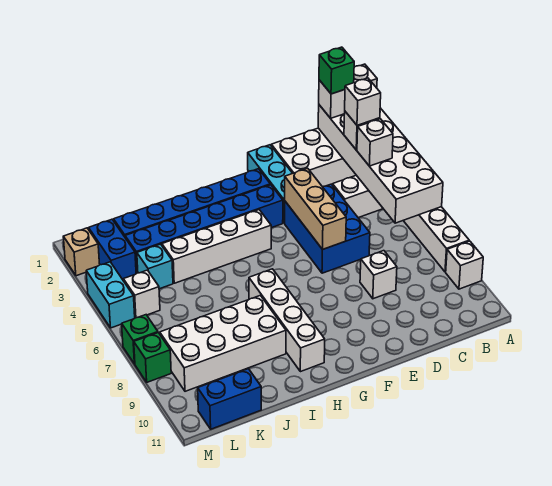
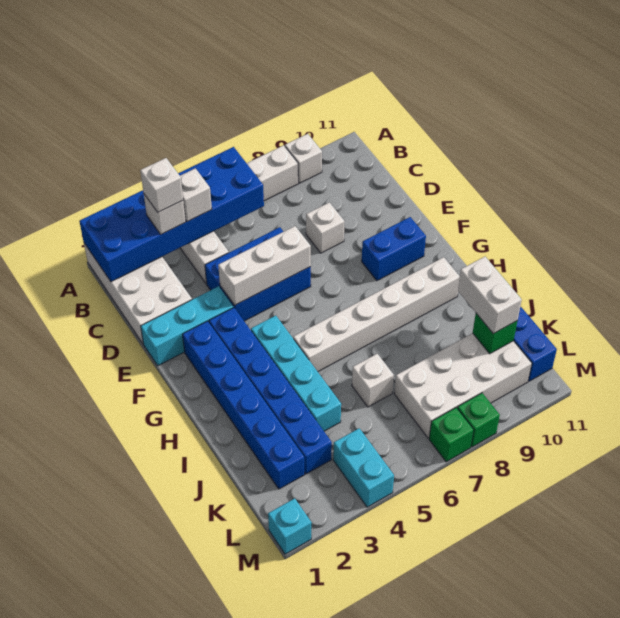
white brick A1:B6 level 2 -> blue brick A1:B6 level 2
white brick A1:B1 level 3 -> white brick J10:K10 level 3
green brick B1 level 4 -> green brick K10 level 2
tan brick E4:E6 level 2 -> white brick E4:E6 level 2
white brick G4:J4 level 1 -> cyan brick G4:J4 level 1
white brick H7:H10 level 1 -> white brick H5:H10 level 1
white brick I8:L9 level 1 -> white brick K7:L10 level 1
cyan brick K4 level 1 -> cyan brick M1 level 1
blue brick L2:L3 level 1 -> blue brick F9:F10 level 1
white brick L5 level 1 -> white brick J6 level 1
tan brick M2 level 1 -> none
cyan brick M4:M5 level 1 -> cyan brick L4:M4 level 1

